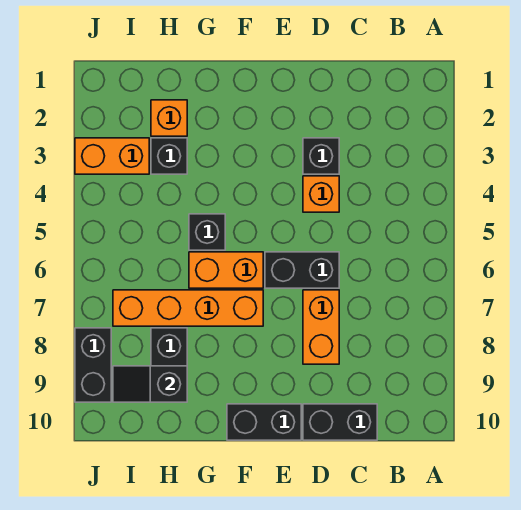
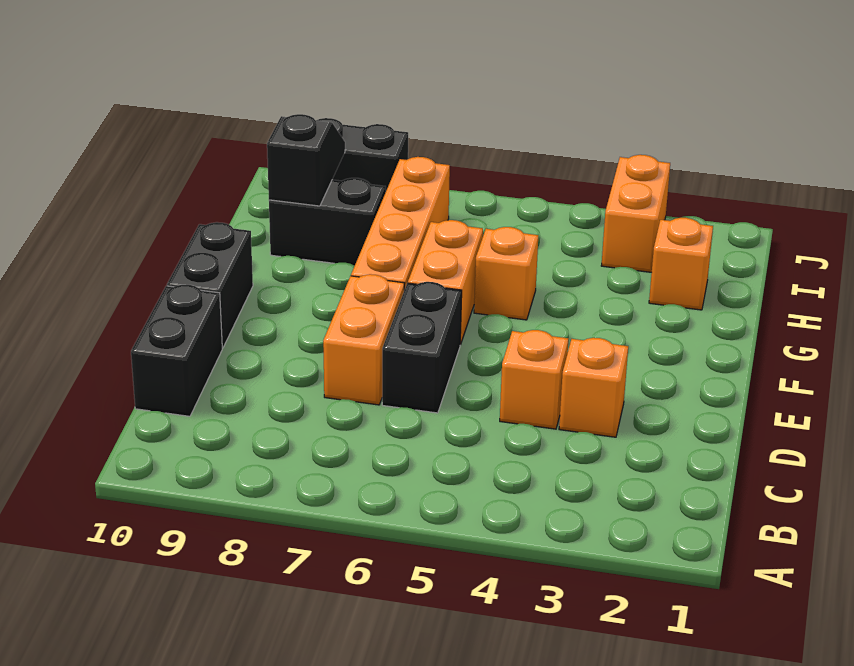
black brick D3 level 1 -> orange brick D3 level 1
orange brick D7:D8 level 1 -> orange brick D7:E7 level 1
black brick G5 level 1 -> orange brick G5 level 1
black brick H3 level 1 -> none

